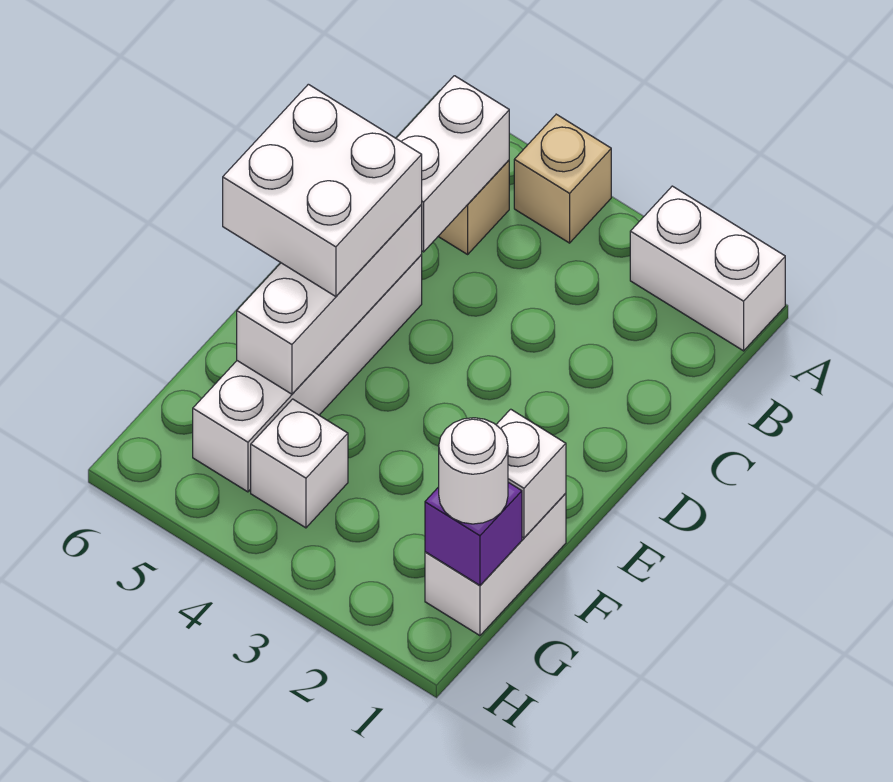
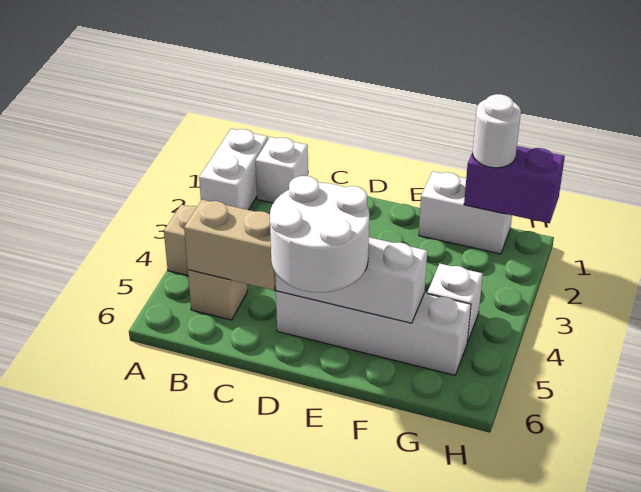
white brick B5:C5 level 2 -> tan brick B5:C5 level 2
white brick D5:E6 level 3 -> white round brick D5:E6 level 3
white brick F1 level 2 -> white brick B1 level 1
purple brick G1 level 2 -> purple brick G1:H1 level 2

